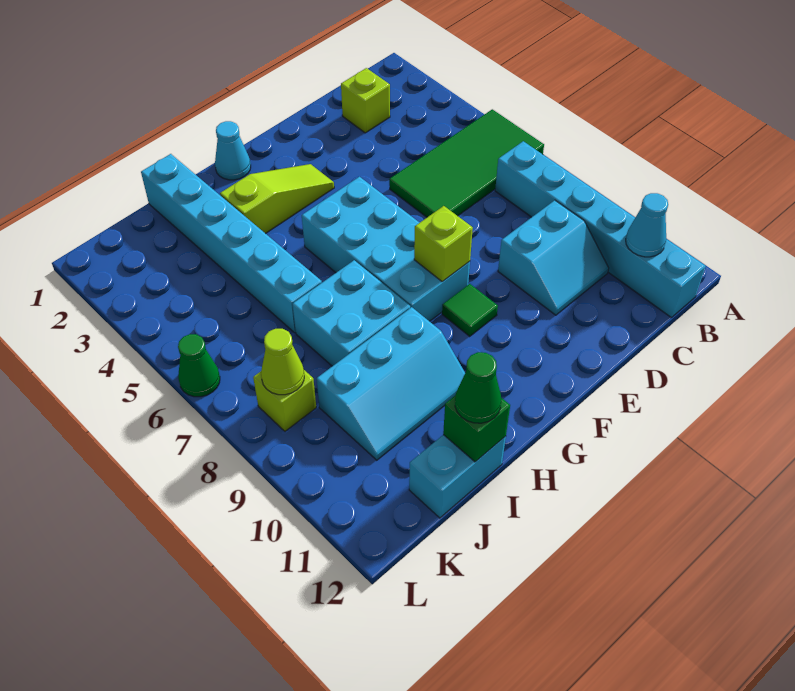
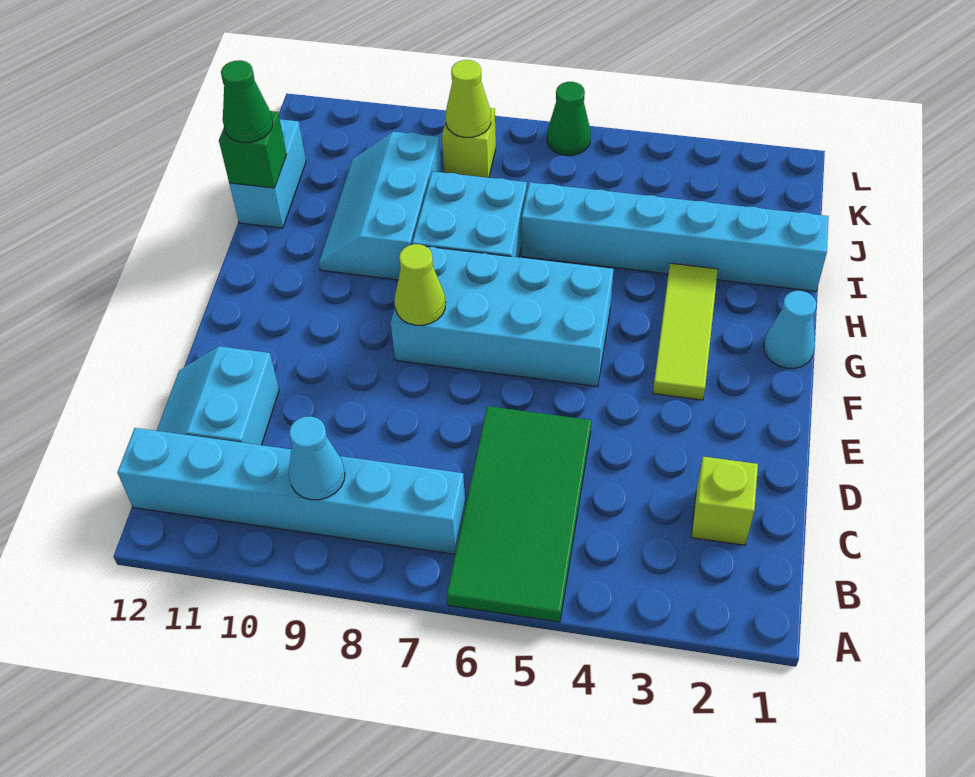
cyan cone B11 level 2 -> cyan cone B9 level 2
cyan slope C9:D10 level 1 top 9 -> cyan slope C11:D12 level 1 top 11
lime slope F3:H3 level 1 top H -> lime tile F3:H3 level 1
lime brick F8 level 2 -> lime cone F8 level 2
green tile F9 level 1 -> none

